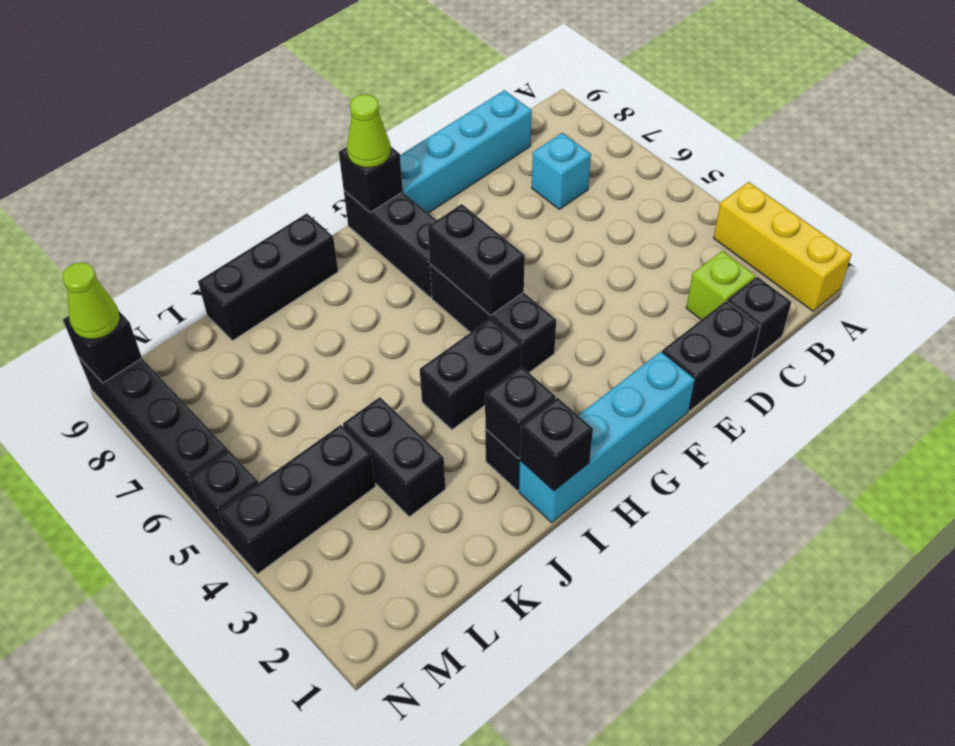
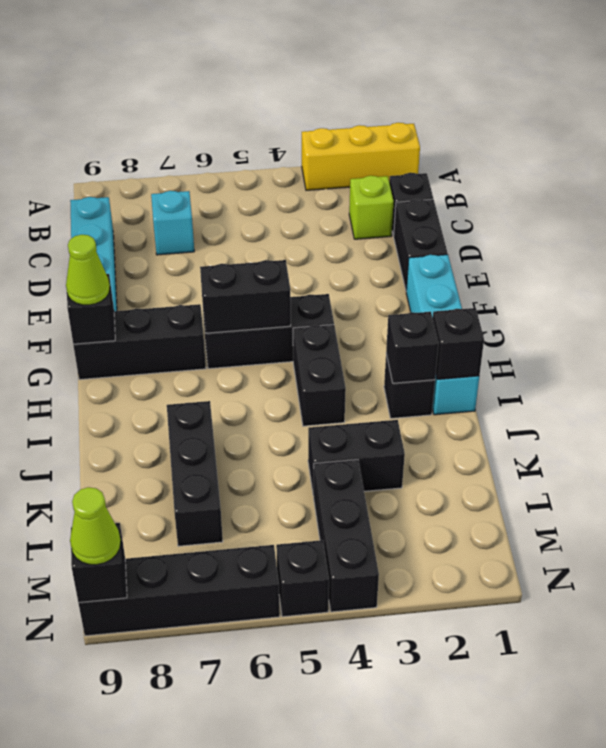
black brick I9:K9 level 1 -> black brick J7:L7 level 1

